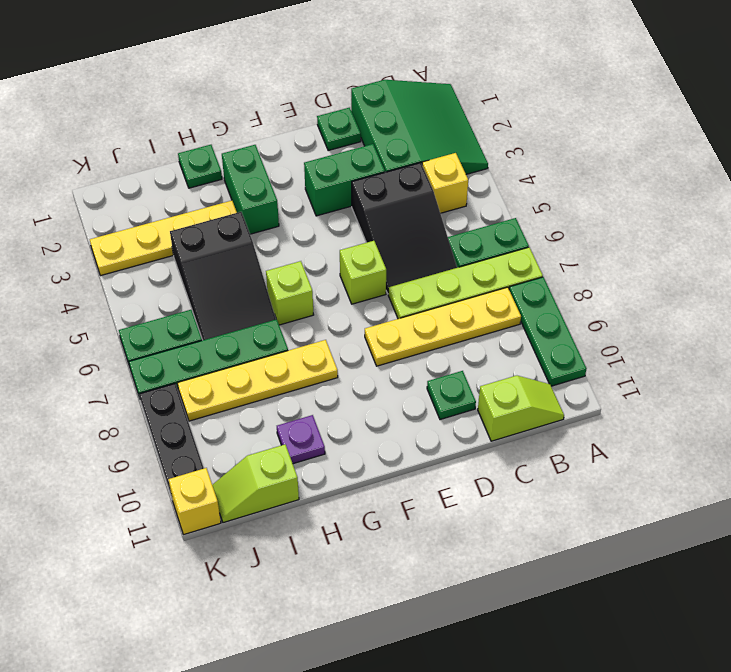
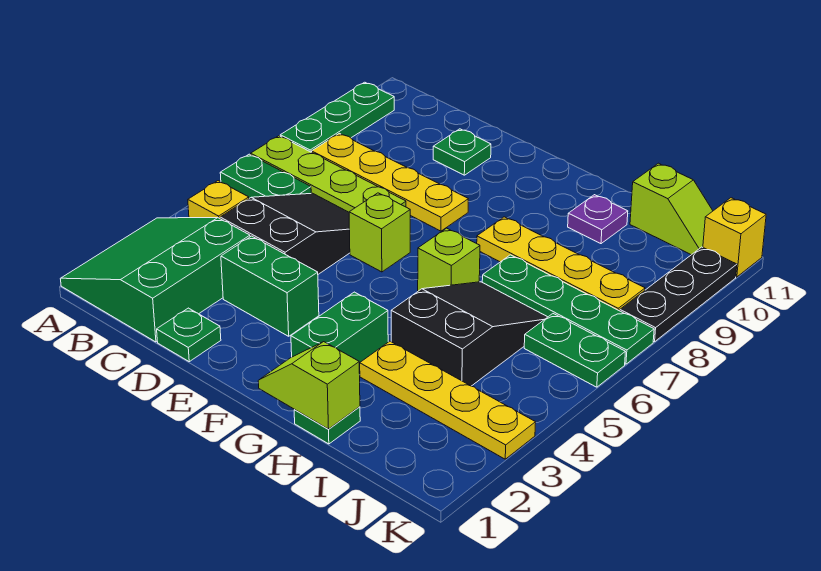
lime slope B11:C11 level 1 top C -> lime slope G1:H1 level 2 top H

